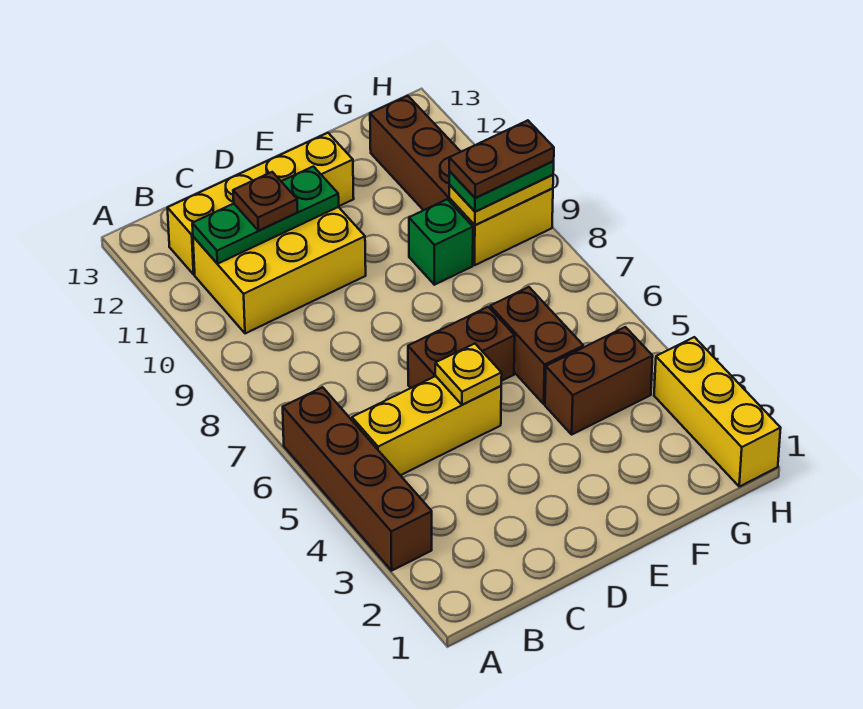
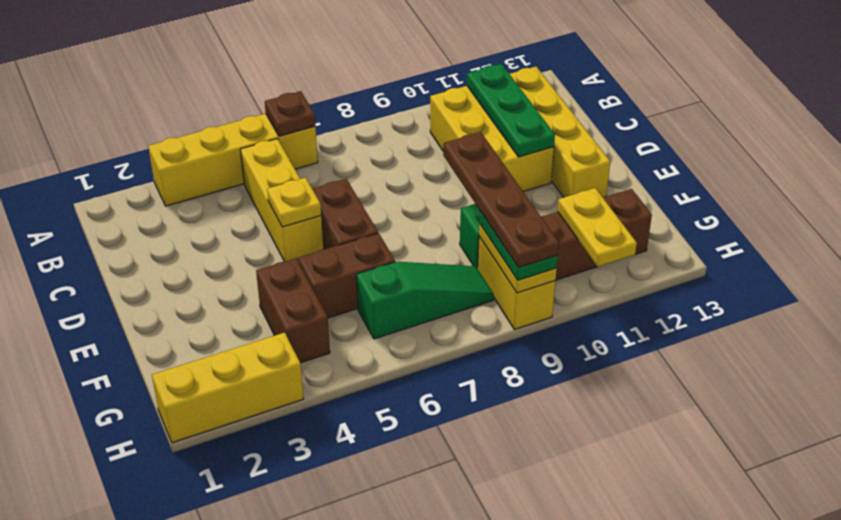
brown brick A3:A6 level 1 -> yellow brick A3:A6 level 1
brown plate C11 level 3 -> brown plate A6 level 2
none -> green slope G6:G8 level 1 top 6
brown plate G9:H9 level 4 -> brown plate E9:H9 level 4
none -> yellow plate G11:H11 level 2

